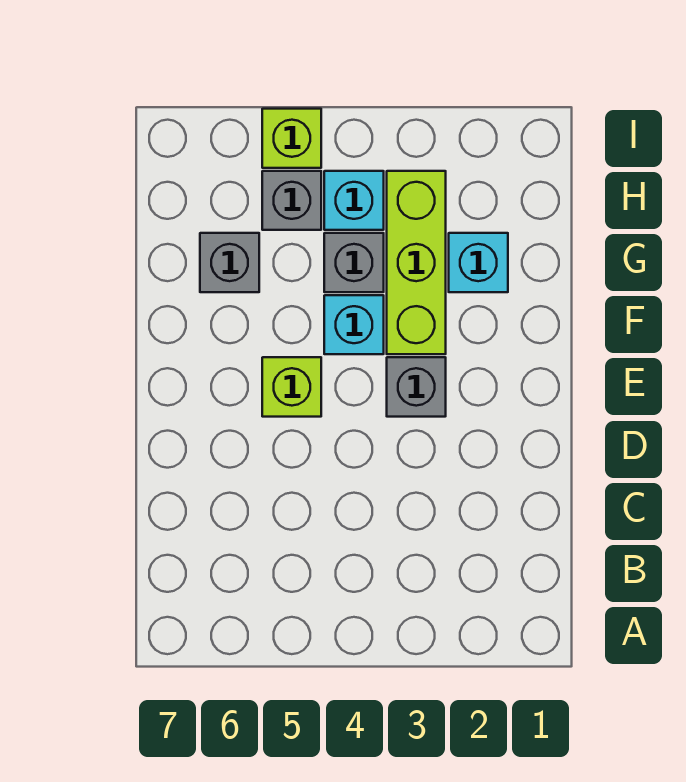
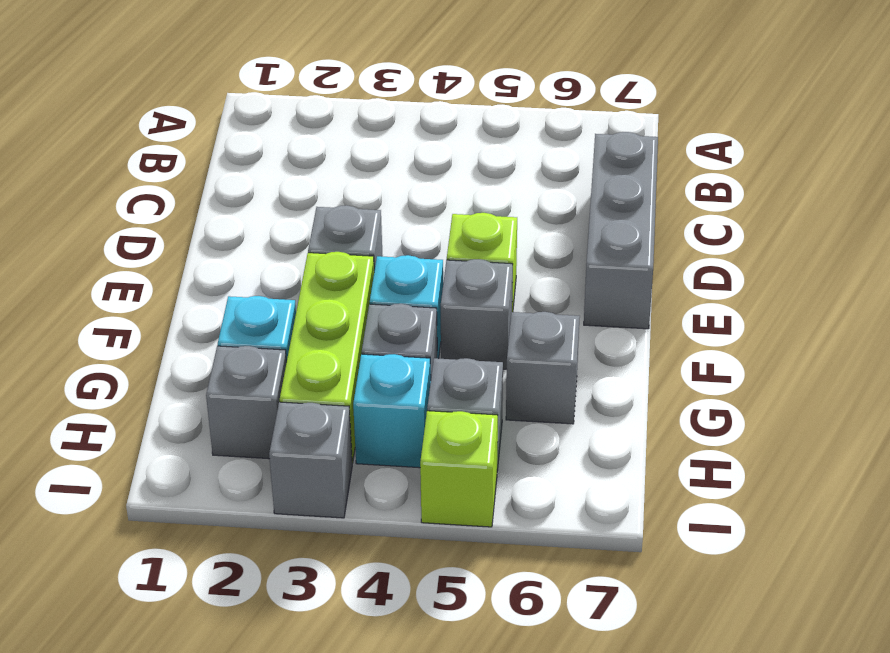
none -> grey brick C7:E7 level 1
none -> grey brick F5 level 1
none -> grey brick H2 level 1
none -> grey brick I3 level 1

